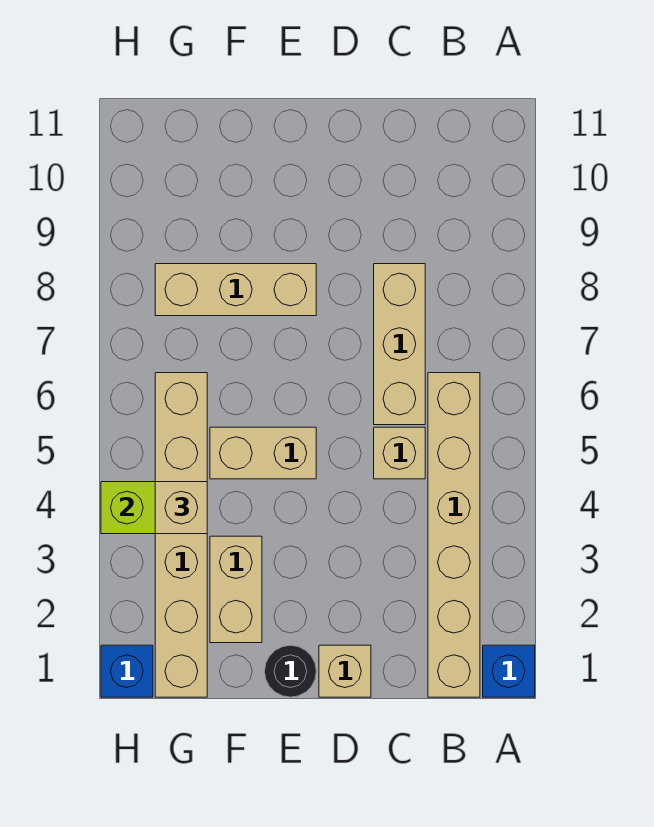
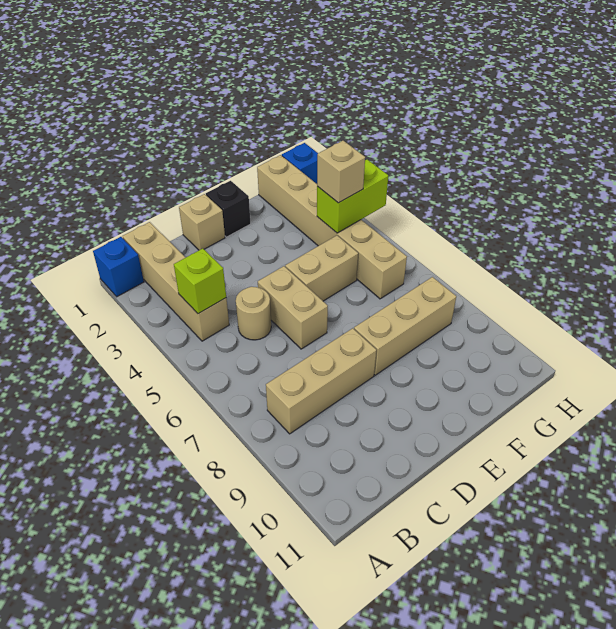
tan brick B1:B6 level 1 -> tan brick B1:B4 level 1
none -> lime brick B4 level 2
tan brick C5 level 1 -> tan round brick C5 level 1
tan brick C6:C8 level 1 -> tan brick B8:D8 level 1
black round brick E1 level 1 -> black brick E1 level 1
tan brick F2:F3 level 1 -> tan brick D5:D6 level 1

